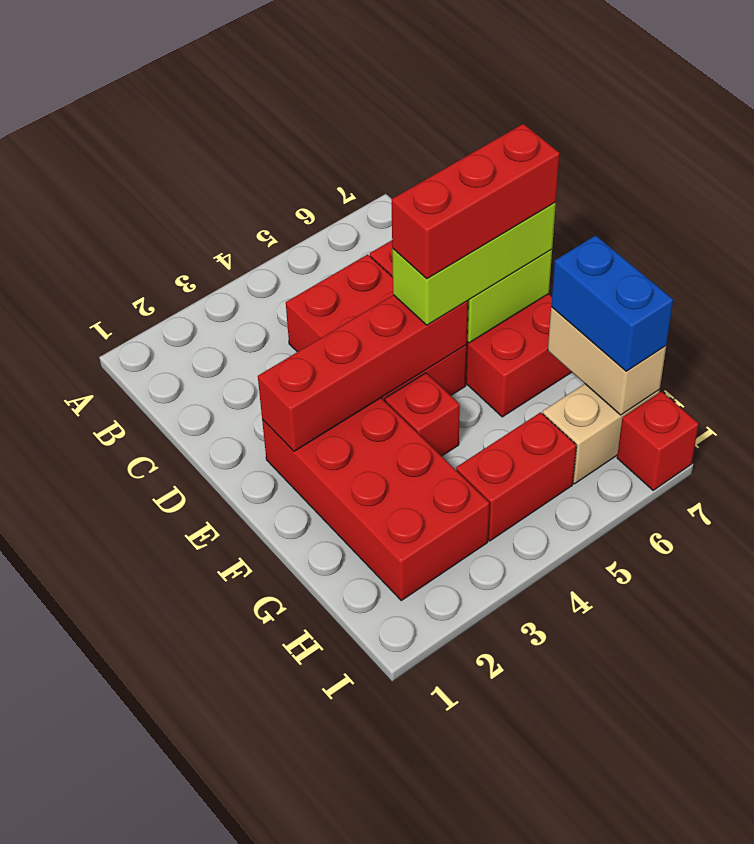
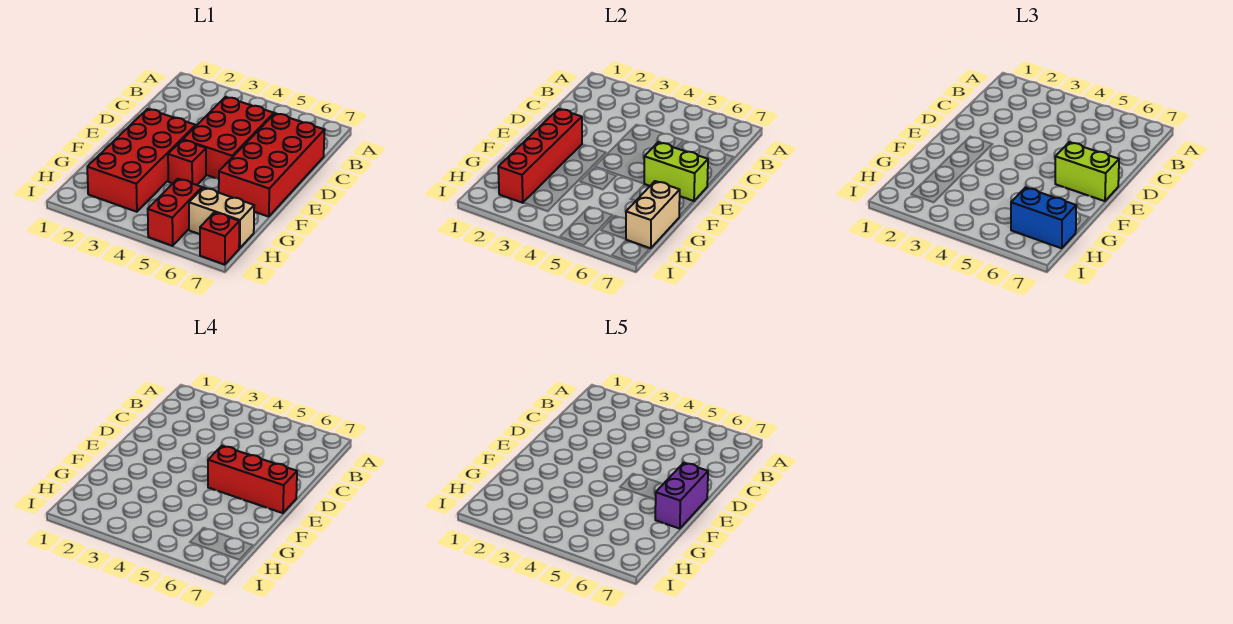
red brick E2:E5 level 2 -> red brick E2:H2 level 2
lime brick E5:E7 level 3 -> lime brick E6:E7 level 3
none -> purple brick E7:F7 level 5
blue brick G7:H7 level 3 -> blue brick H6:H7 level 3
red brick H4:H5 level 1 -> red brick H5:I5 level 1

